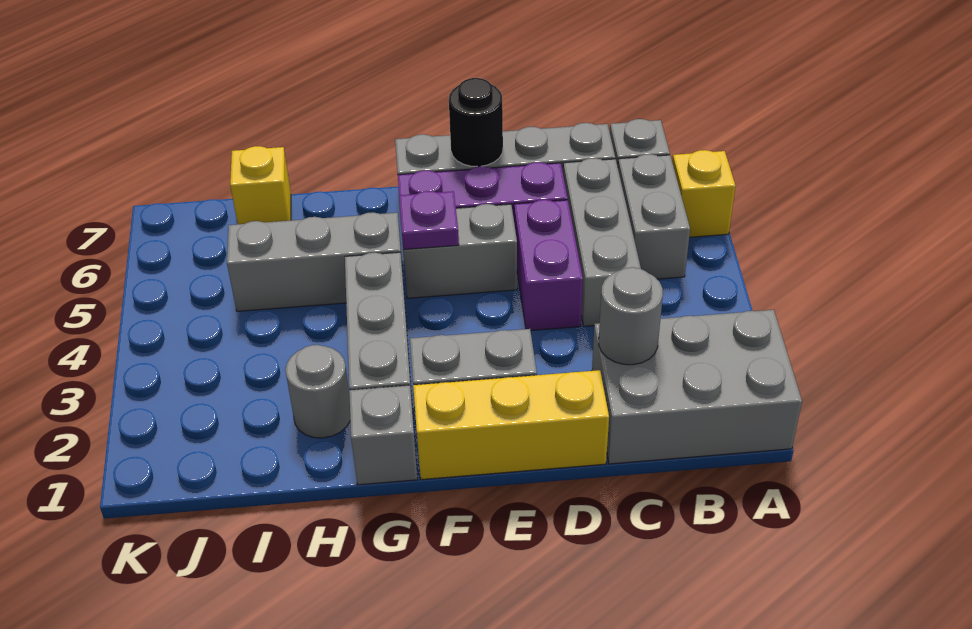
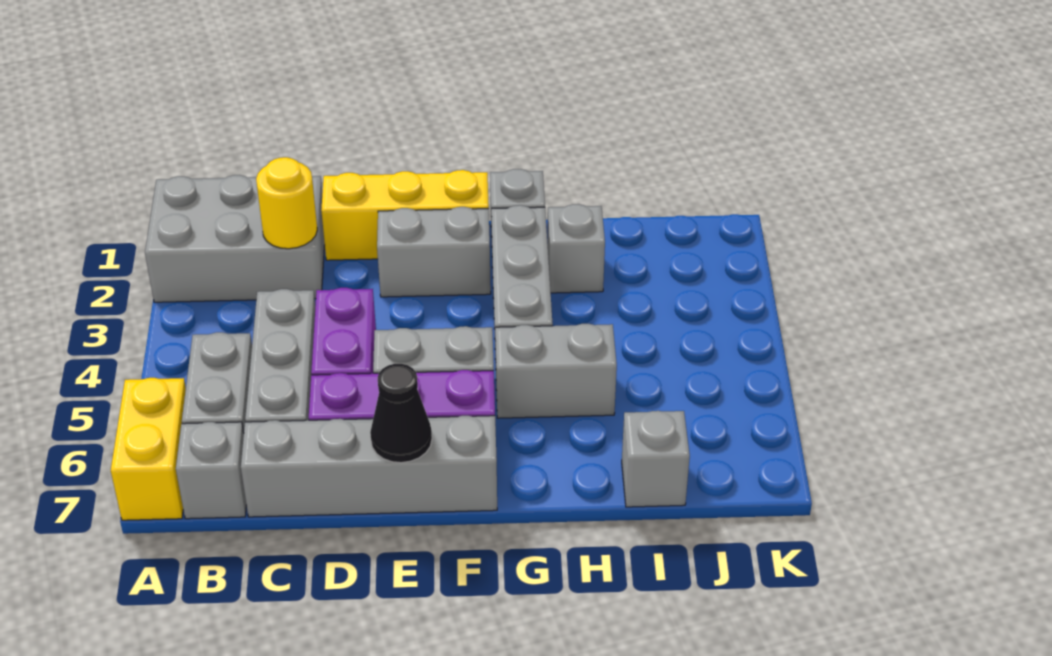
yellow brick A6 level 1 -> yellow brick A6:A7 level 1
grey round brick C2 level 2 -> yellow round brick C2 level 2
black round brick E7 level 2 -> black cone E7 level 2
purple plate F5 level 2 -> none
grey brick G5:I5 level 1 -> grey brick G5:H5 level 1
grey round brick H2 level 1 -> grey brick H2 level 1
yellow brick I7 level 1 -> grey brick I7 level 1

